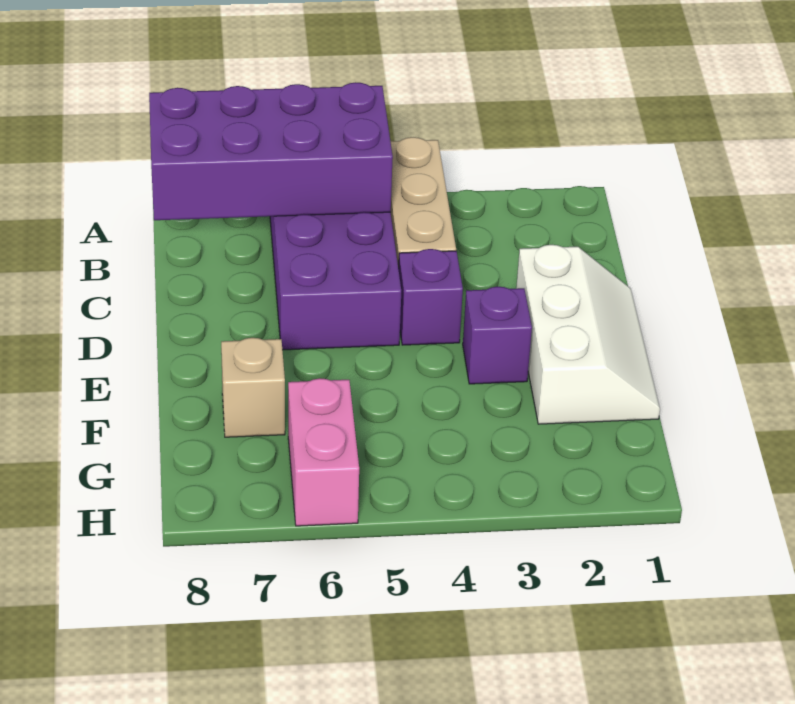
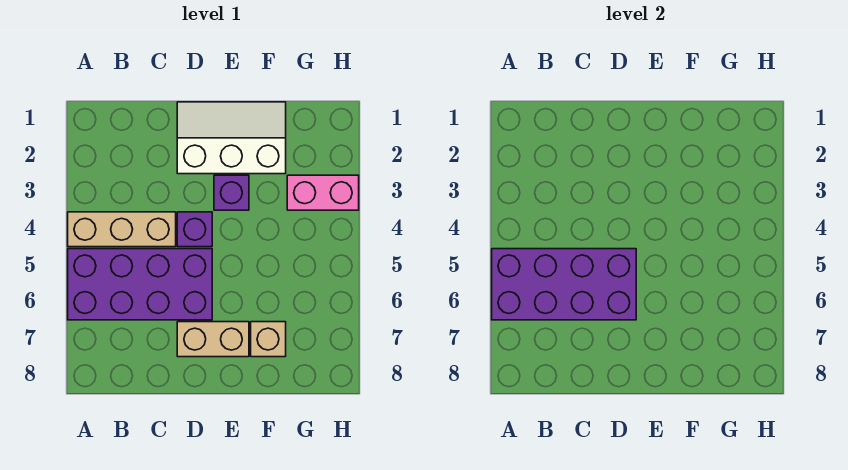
purple brick A5:B8 level 2 -> purple brick A5:D6 level 2
none -> tan brick D7:E7 level 1
pink brick G6:H6 level 1 -> pink brick G3:H3 level 1

